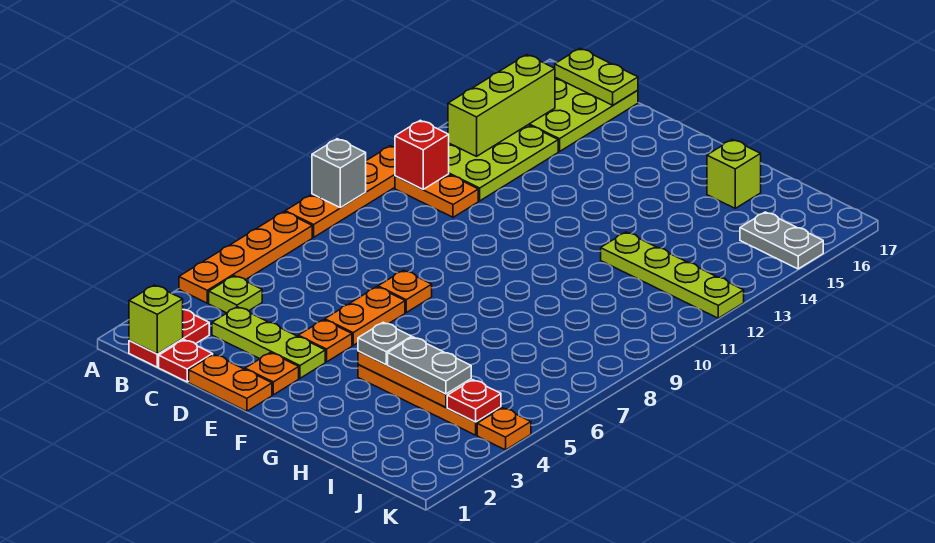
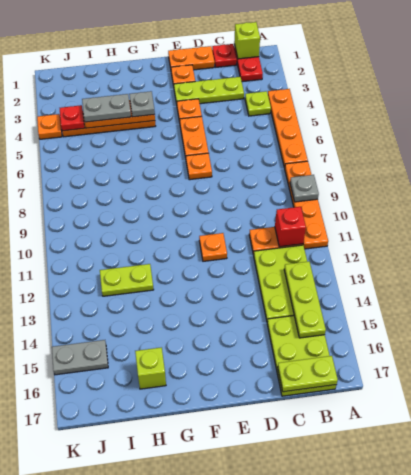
grey brick A9 level 2 -> grey plate A9 level 2
lime brick B13:B15 level 2 -> lime plate B13:B15 level 2
none -> orange plate E11 level 1
lime plate H12:K12 level 1 -> lime plate H12:I12 level 1

